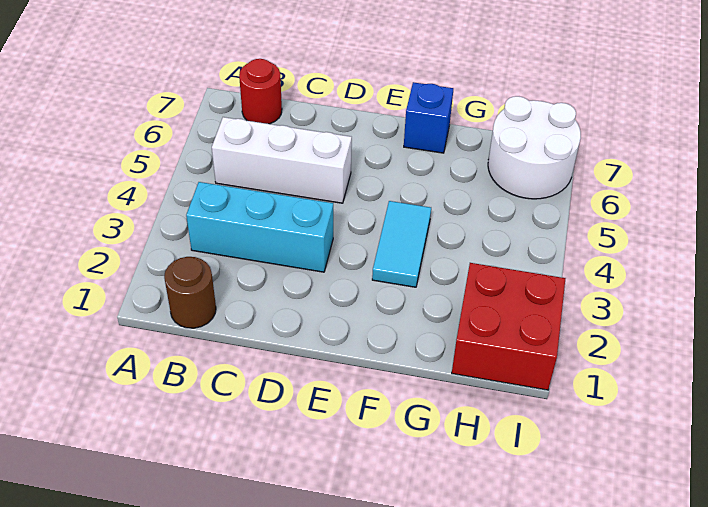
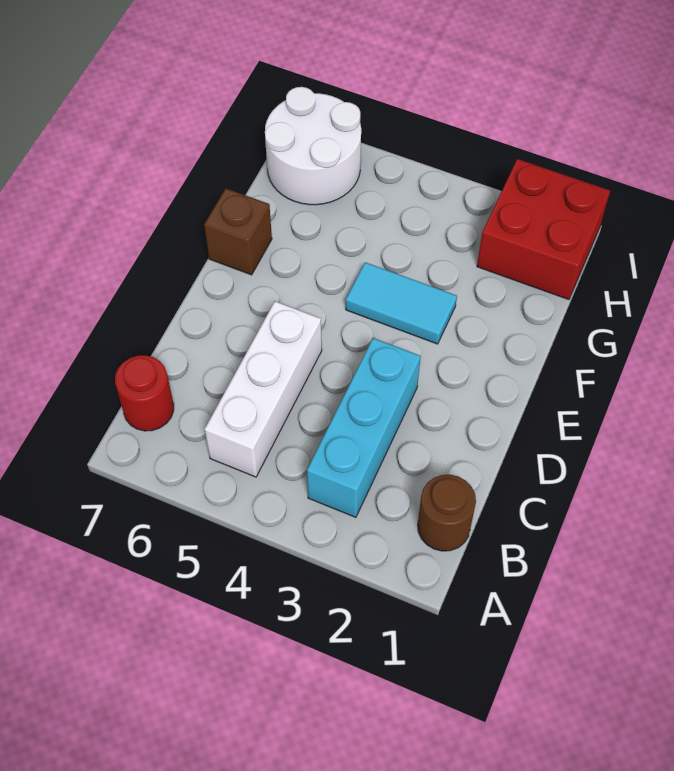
blue brick F7 level 1 -> brown brick F7 level 1

